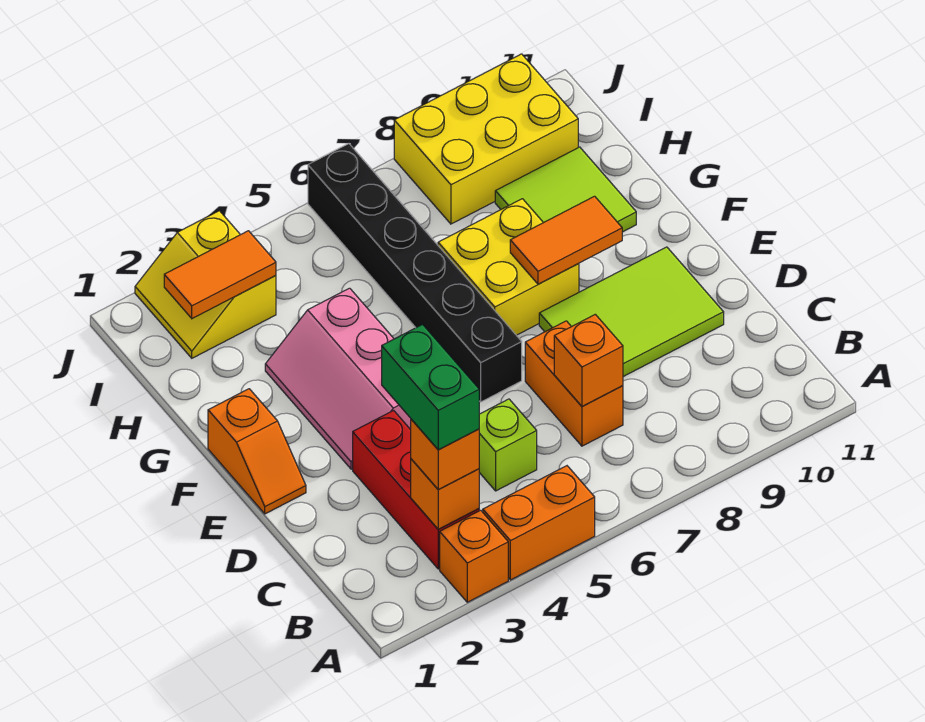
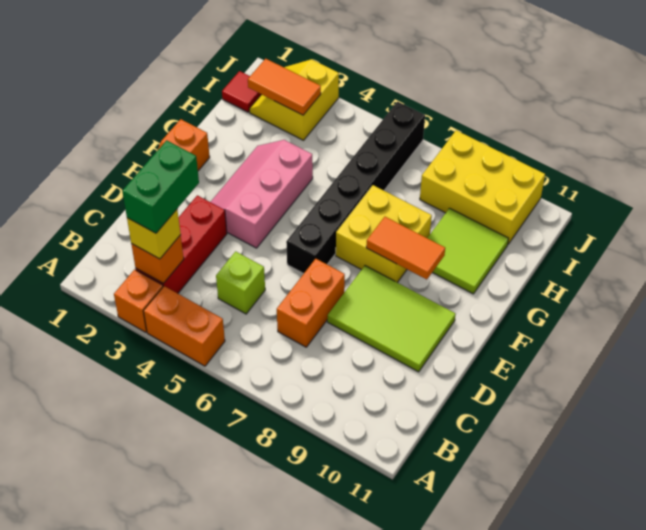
orange brick B3 level 3 -> yellow brick B3 level 3
orange brick C7 level 2 -> none
none -> red tile I1 level 1

